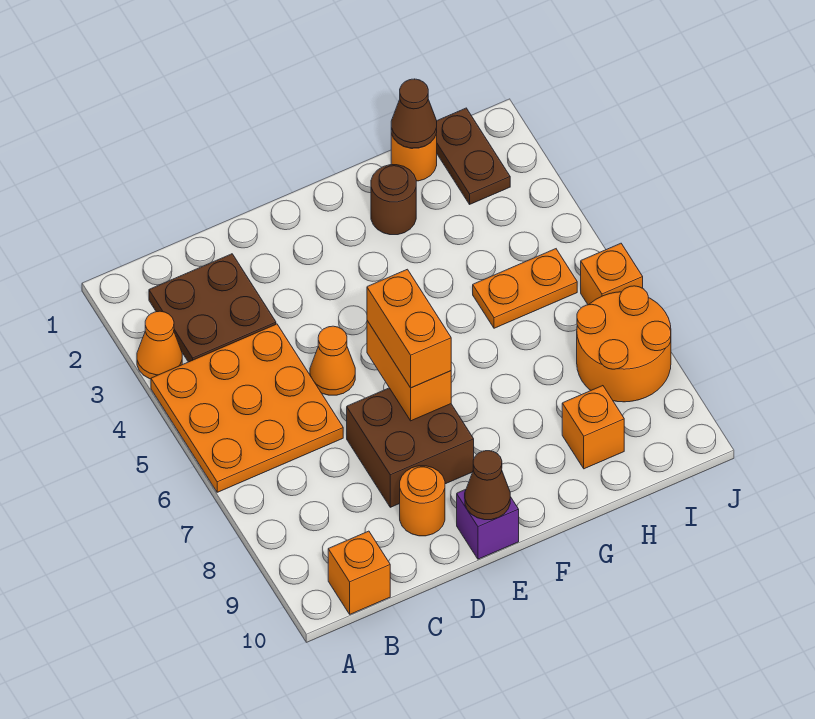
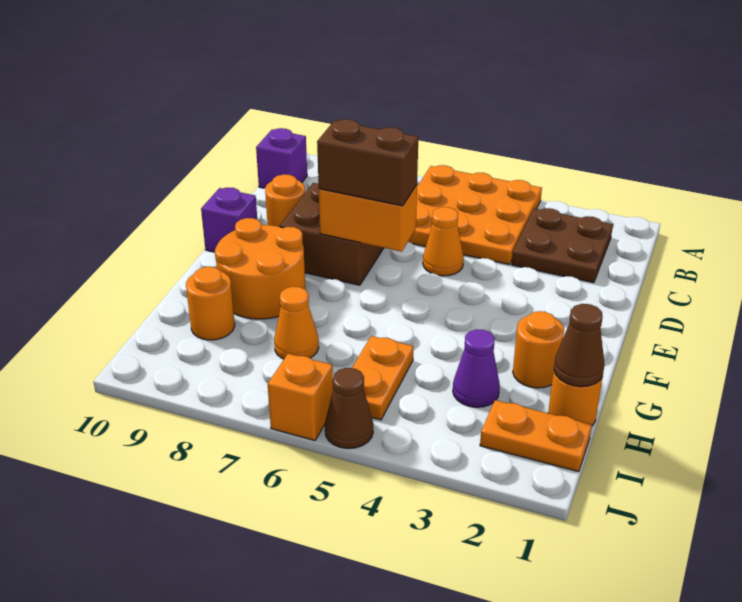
orange cone A3 level 1 -> orange cone H7 level 1
orange brick B10 level 1 -> purple brick B10 level 1
orange brick E6:E7 level 3 -> brown brick E6:E7 level 3
brown cone E10 level 2 -> brown cone J5 level 1
brown round brick G2 level 1 -> orange round brick G2 level 1
none -> purple cone H3 level 1
orange brick H9 level 1 -> orange round brick H9 level 1
brown plate I1:I2 level 1 -> orange plate I1:I2 level 1
orange round brick I7:J8 level 1 -> orange round brick F8:G9 level 1

